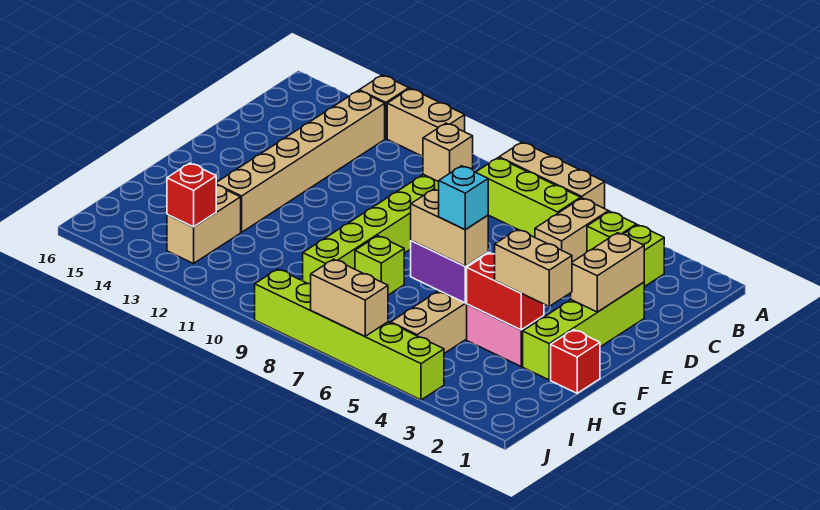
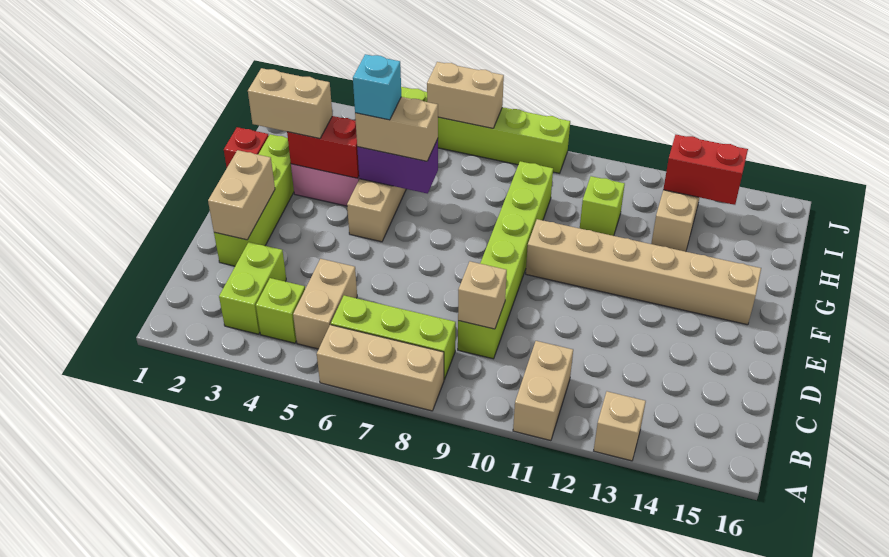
tan brick A11:A12 level 1 -> tan brick A11:B11 level 1
tan brick B13:G13 level 1 -> tan brick F10:F15 level 1
lime brick G8 level 1 -> lime brick H11 level 1
red brick I13 level 2 -> red brick I13:I14 level 2

